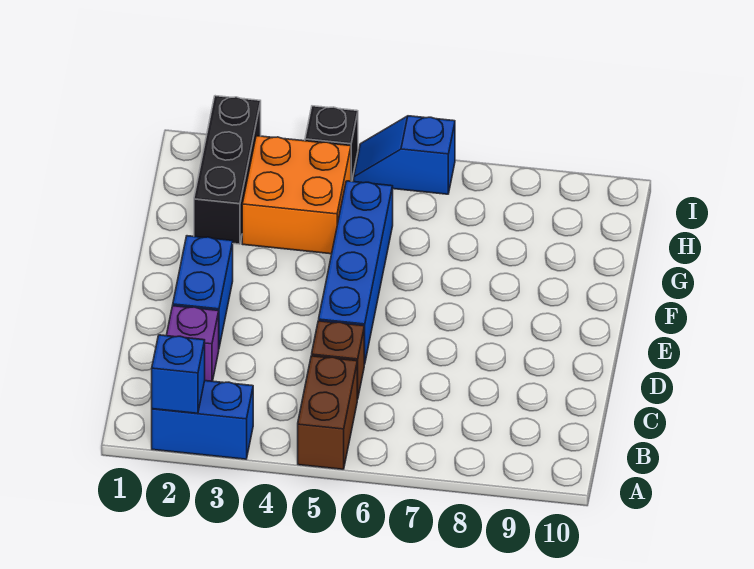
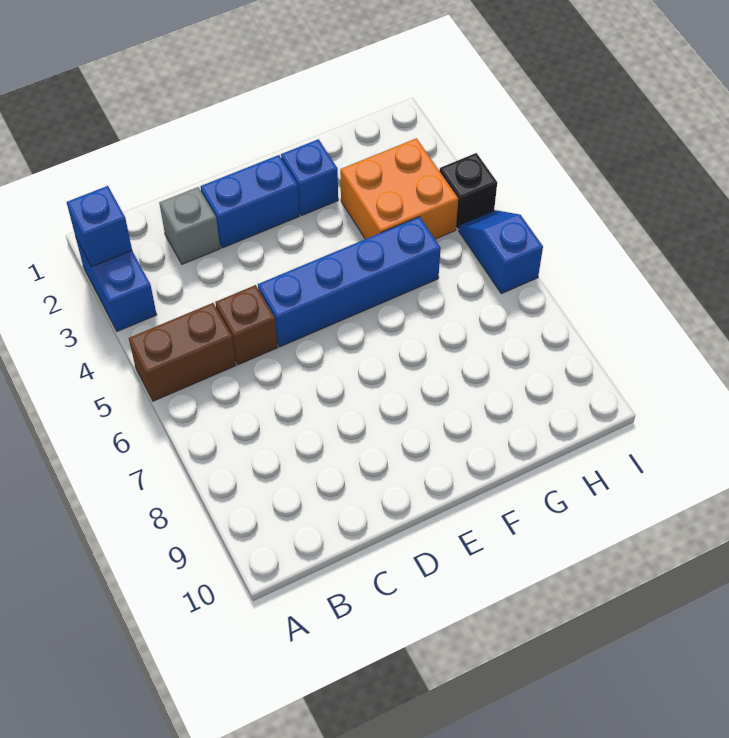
purple brick C2 level 1 -> grey brick C2 level 1
none -> blue brick F2 level 1
black brick G2:I2 level 1 -> none

